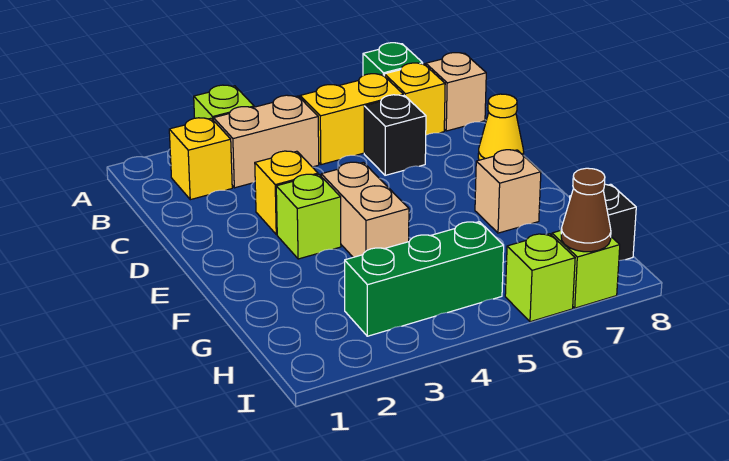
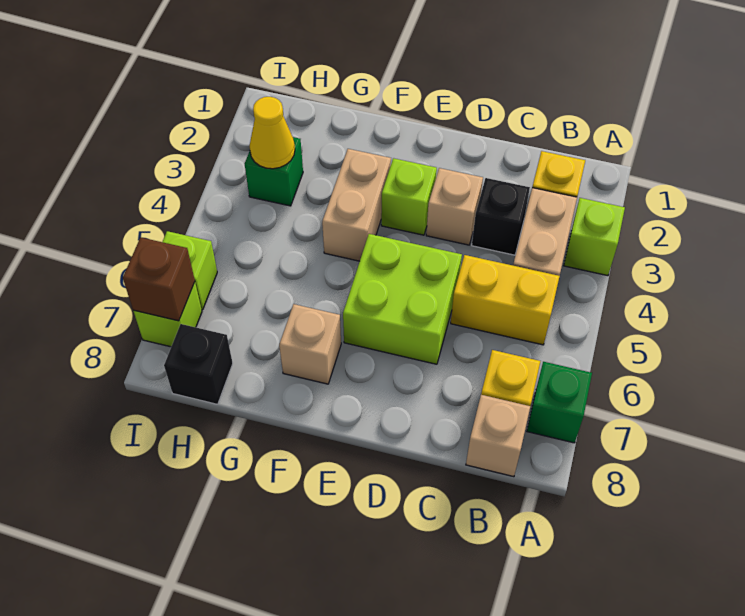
yellow brick B5:B6 level 1 -> yellow brick B5:C5 level 1
black brick C6 level 1 -> black brick C3 level 1
yellow brick D3 level 1 -> tan brick D3 level 1
none -> lime brick D5:E6 level 1
yellow cone D8 level 1 -> yellow cone H3 level 2
tan brick E4:F4 level 1 -> tan brick F3:F4 level 1
green brick H3:H5 level 1 -> green brick H3 level 1
brown cone I7 level 2 -> brown brick I7 level 2

